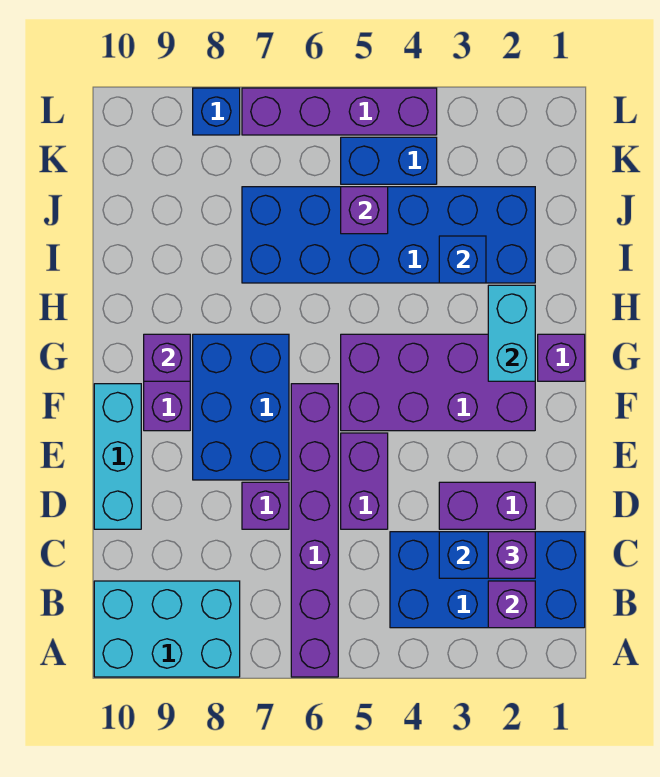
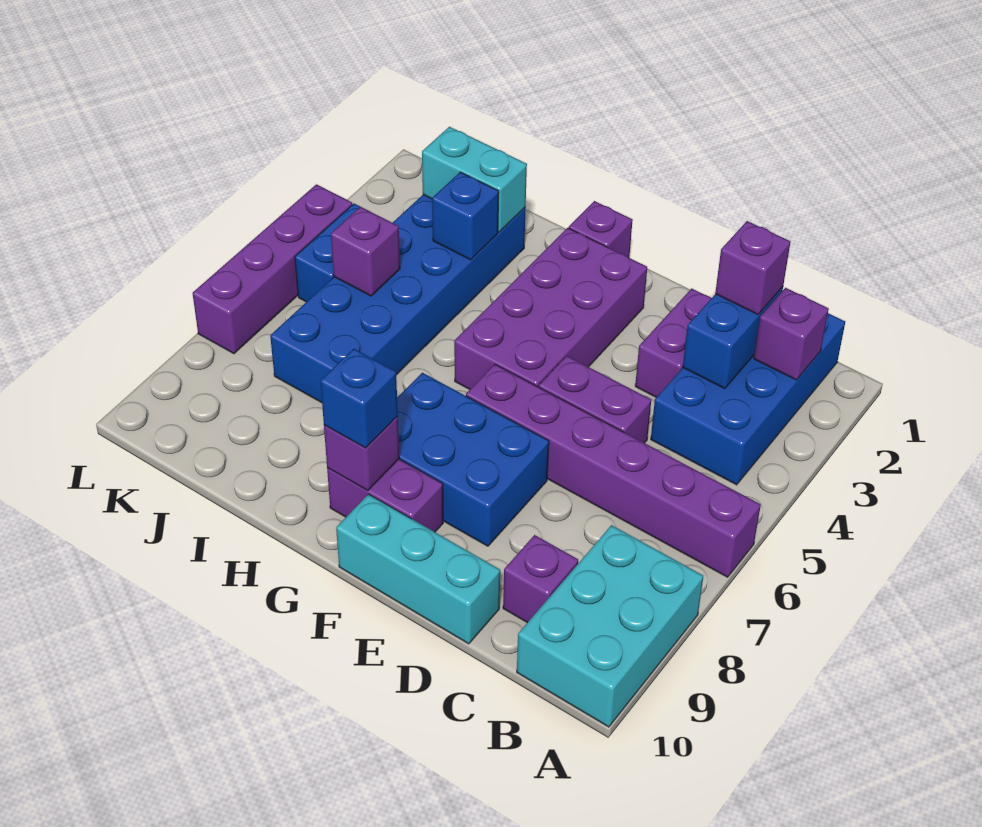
purple brick D7 level 1 -> purple brick C9 level 1
cyan brick G2:H2 level 2 -> cyan brick I2:J2 level 2
blue brick L8 level 1 -> blue brick G9 level 3

